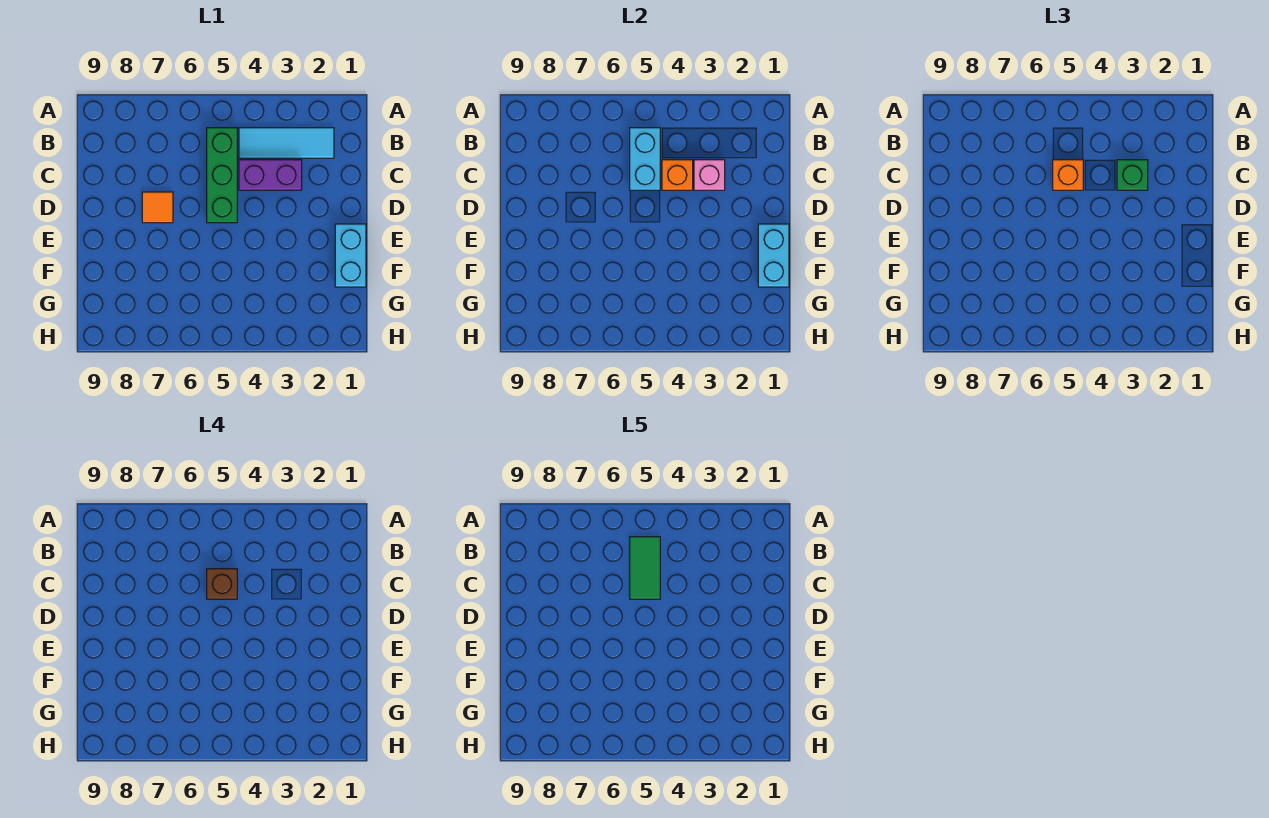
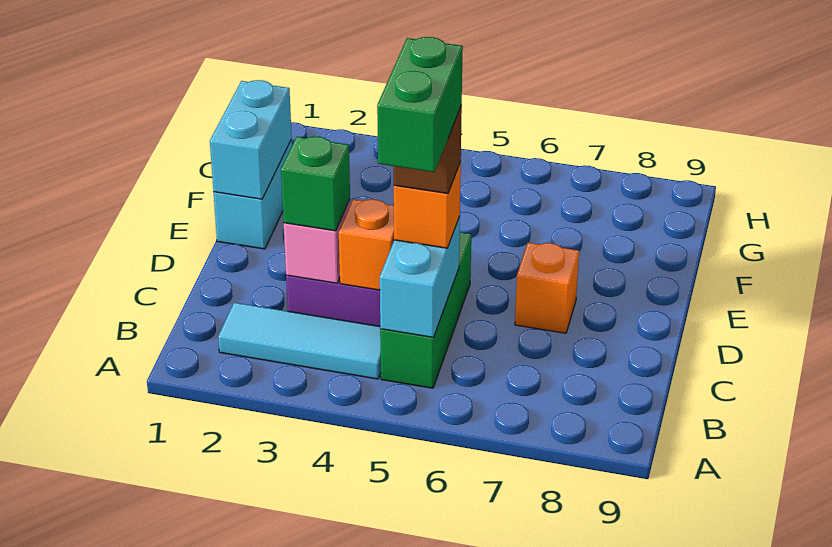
green tile B5:C5 level 5 -> green brick B5:C5 level 5
orange tile D7 level 1 -> orange brick D7 level 1

